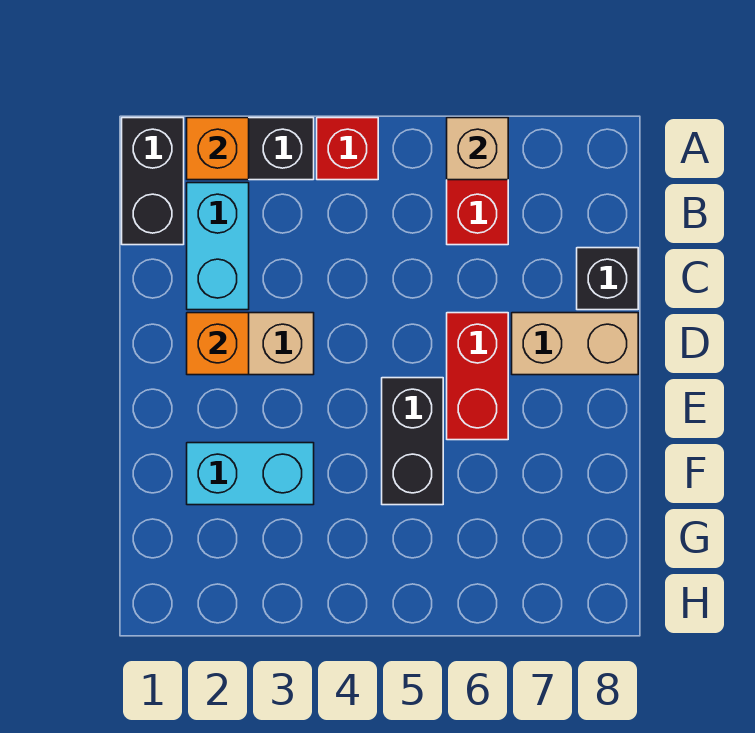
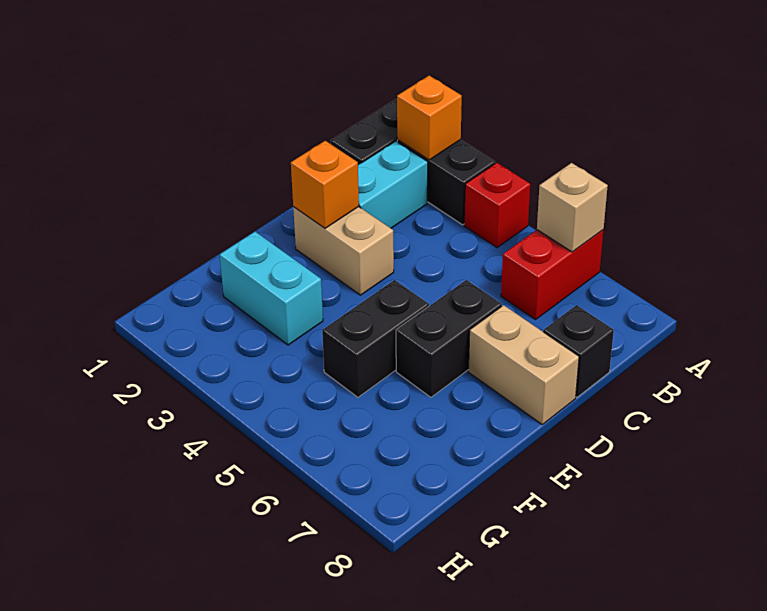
red brick D6:E6 level 1 -> black brick D6:E6 level 1

